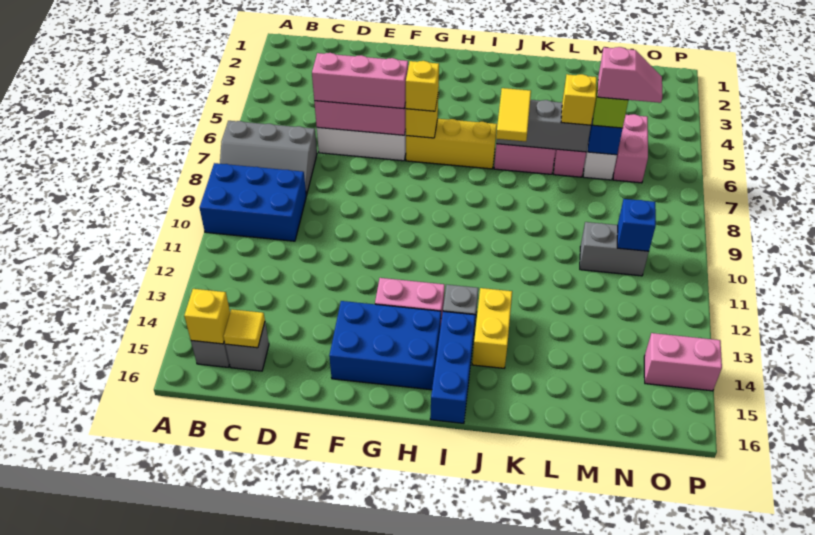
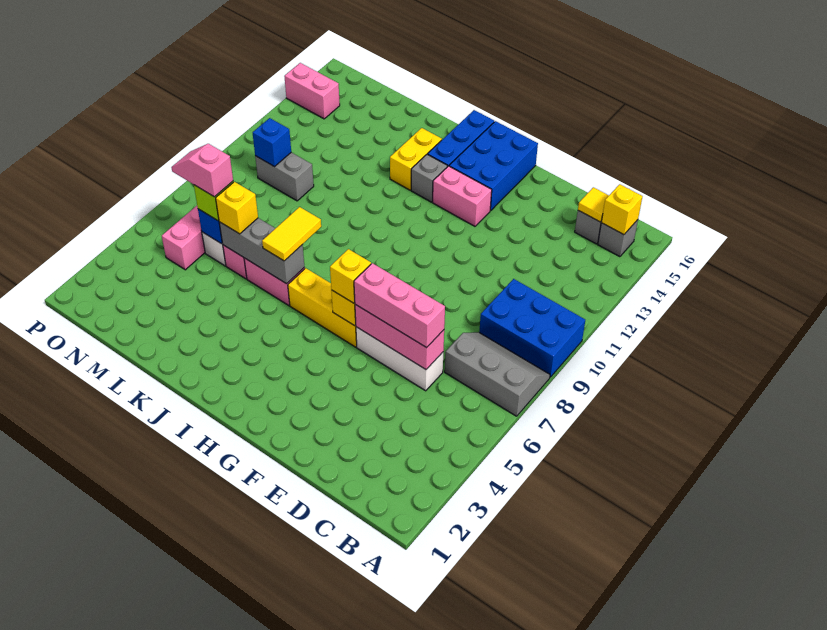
blue brick F14:H15 level 1 -> blue brick G14:H16 level 1

